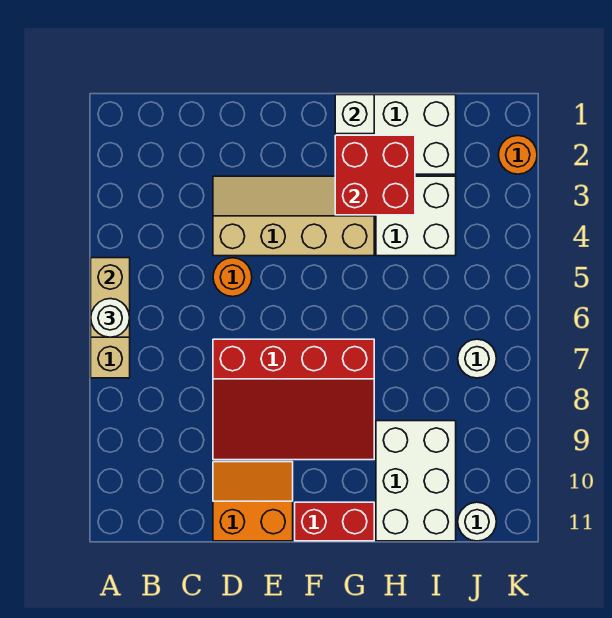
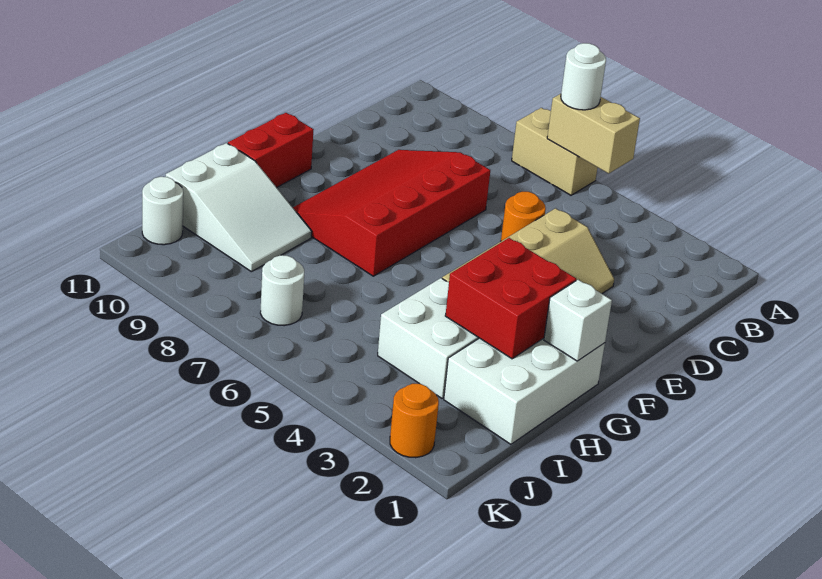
orange slope D10:E11 level 1 top 11 -> none
white brick H9:I11 level 1 -> white slope H9:I11 level 1 top 11

